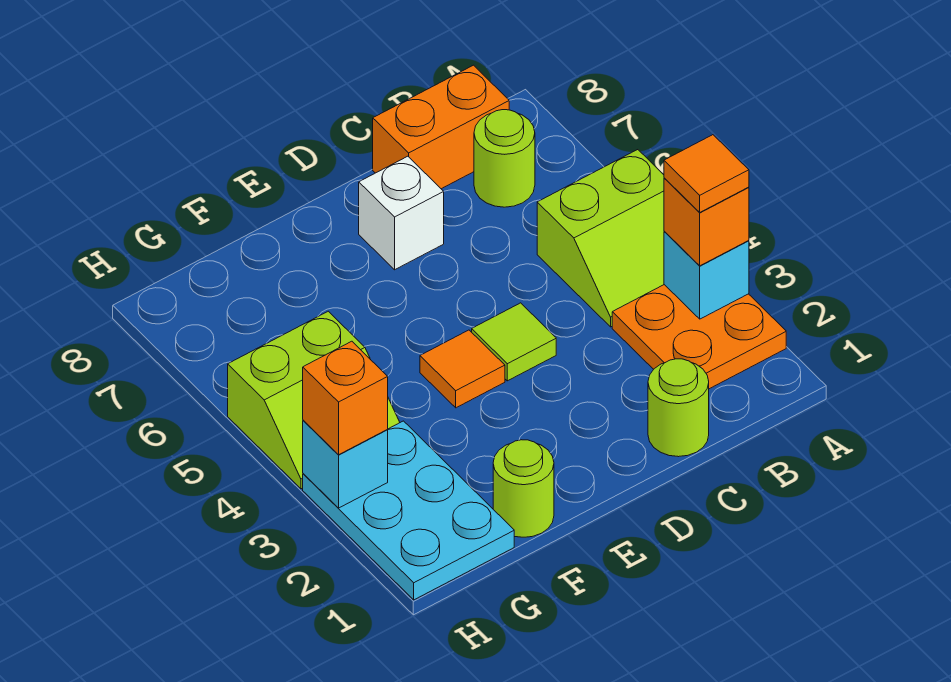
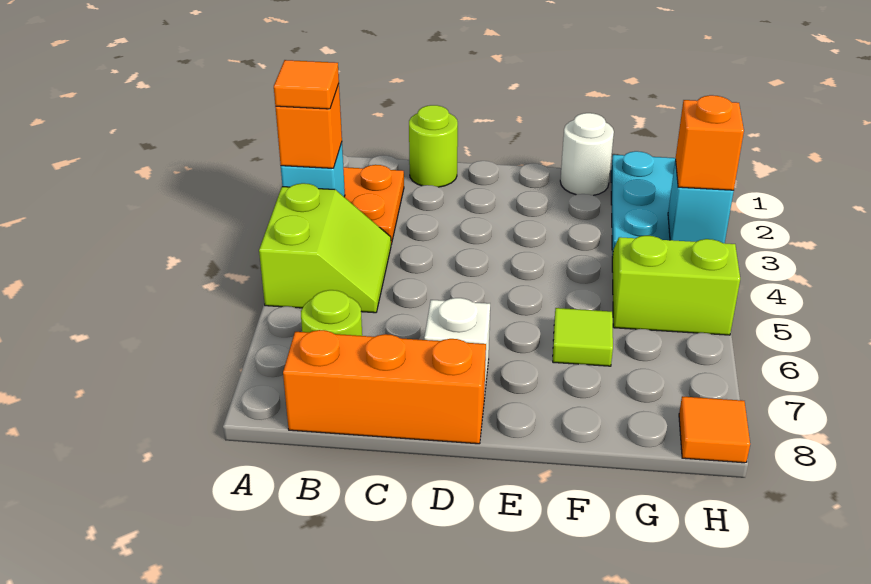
lime slope A4:B5 level 1 top 5 -> lime slope A4:B5 level 1 top A
orange brick B8:C8 level 1 -> orange brick B8:D8 level 1
lime tile D4 level 1 -> lime tile F6 level 1
orange tile E4 level 1 -> orange tile H8 level 1
lime round brick F1 level 1 -> white round brick F1 level 1

